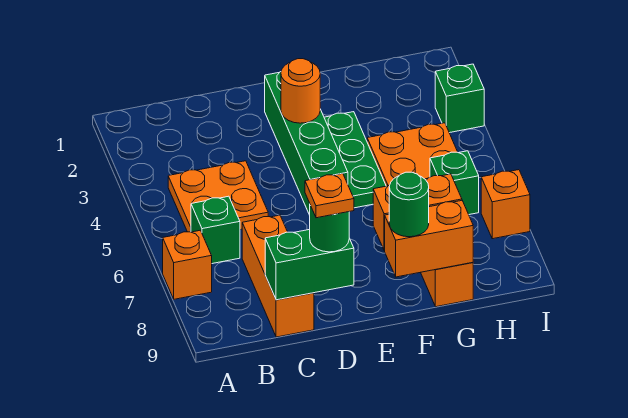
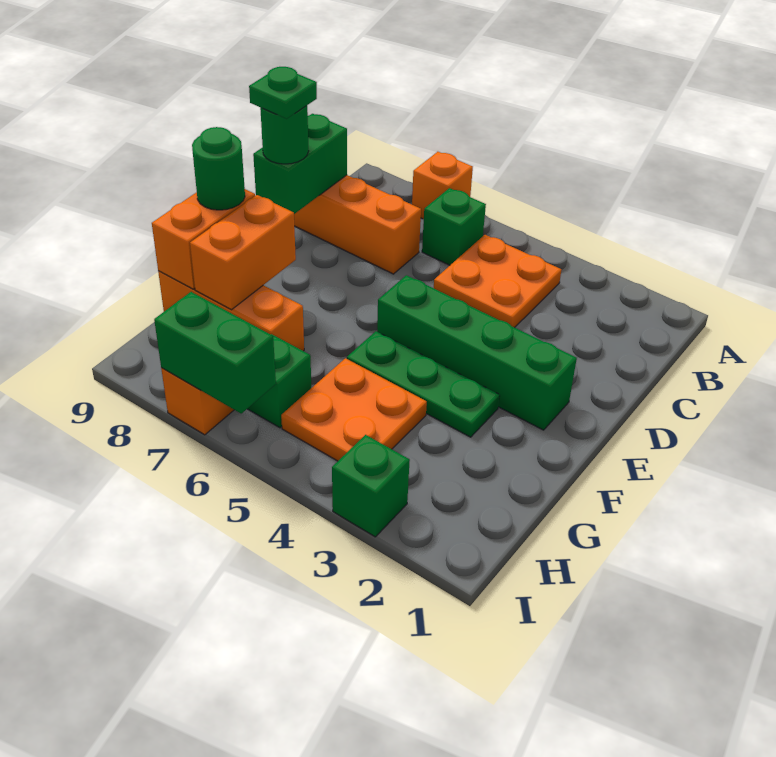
orange plate D9 level 4 -> green plate D9 level 4
orange round brick E3 level 2 -> none
none -> green brick I6:I7 level 2

